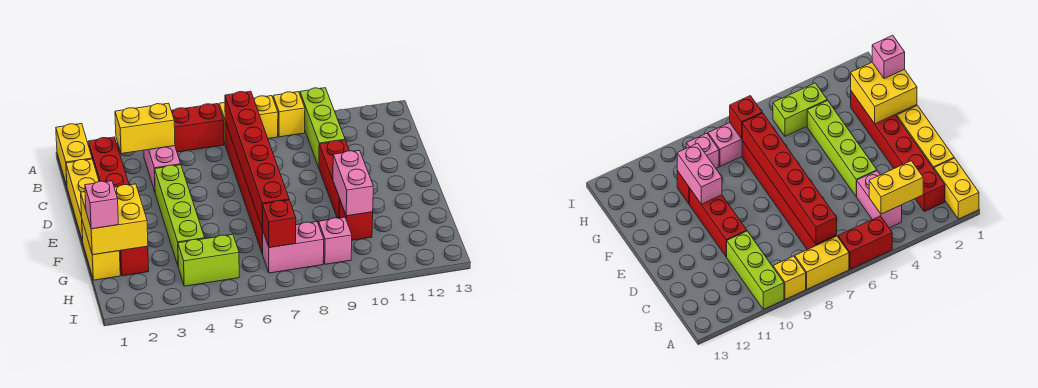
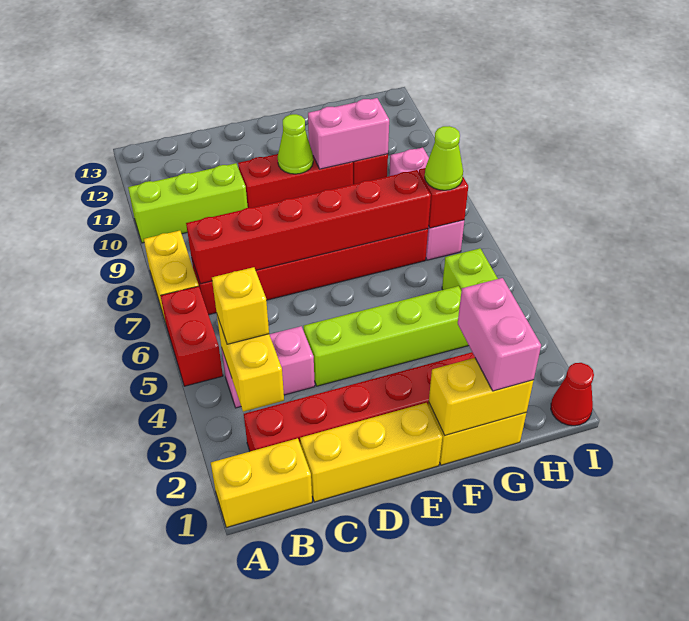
yellow brick A9 level 1 -> yellow brick B4 level 3
none -> lime cone E10 level 2
yellow brick F1:G2 level 2 -> yellow brick F1:G1 level 2
pink brick G1 level 3 -> pink brick G1:G2 level 3
none -> lime cone H7 level 3
none -> red cone I1 level 1

